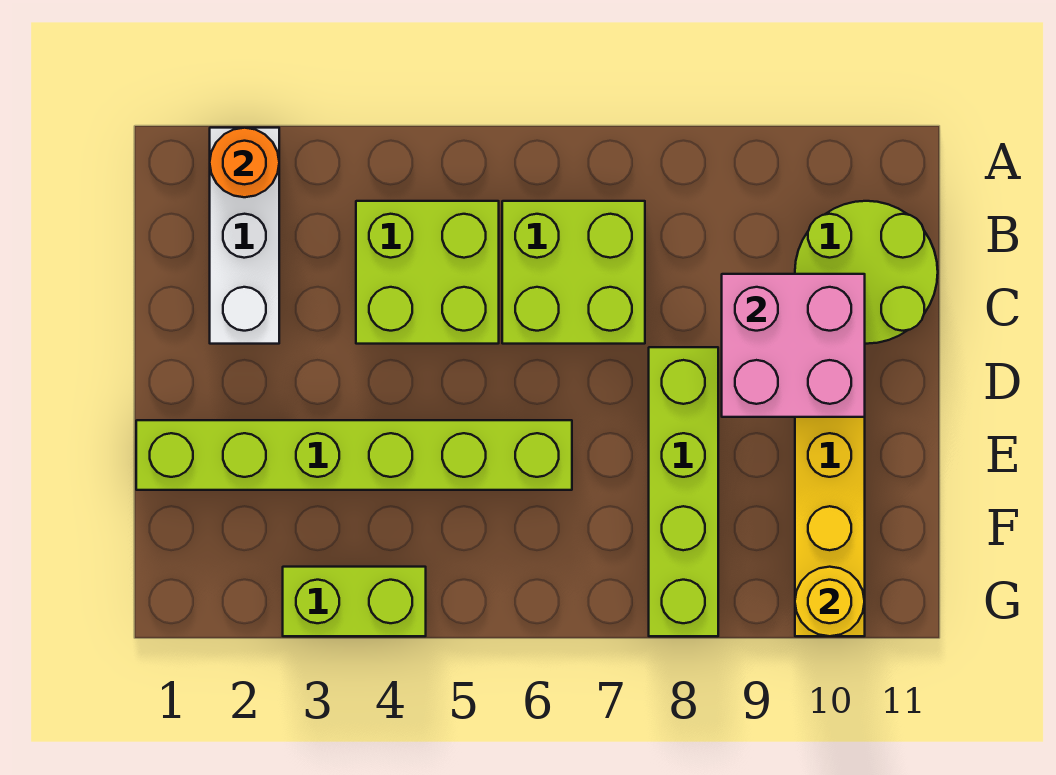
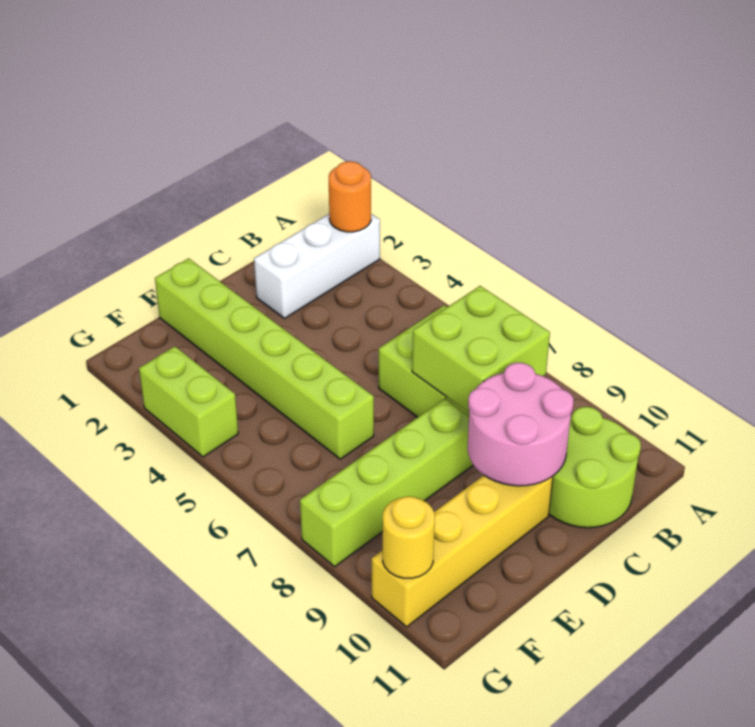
lime brick B4:C5 level 1 -> lime brick B7:C8 level 2
pink brick C9:D10 level 2 -> pink round brick C9:D10 level 2

